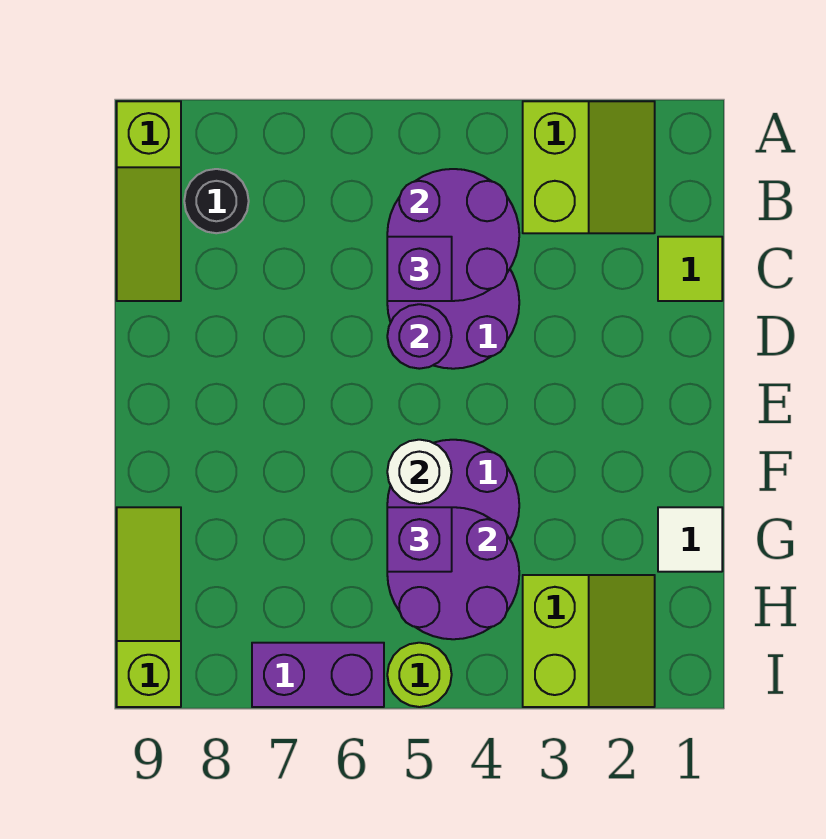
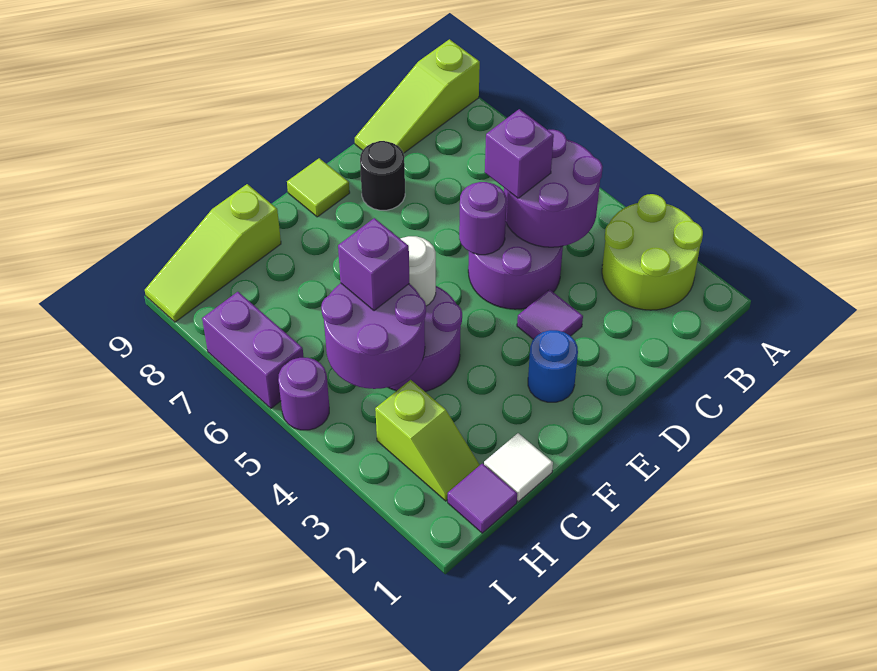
lime slope A2:B3 level 1 top 3 -> lime round brick A2:B3 level 1
black round brick B8 level 1 -> black round brick D8 level 1
lime tile C1 level 1 -> lime tile E9 level 1
none -> purple tile D3 level 1
none -> blue round brick E2 level 1
lime slope G9:I9 level 1 top I -> lime slope G9:I9 level 1 top G
none -> purple tile H1 level 1
lime slope H2:I3 level 1 top 3 -> lime slope H2:H3 level 1 top 3
lime round brick I5 level 1 -> purple round brick I5 level 1

